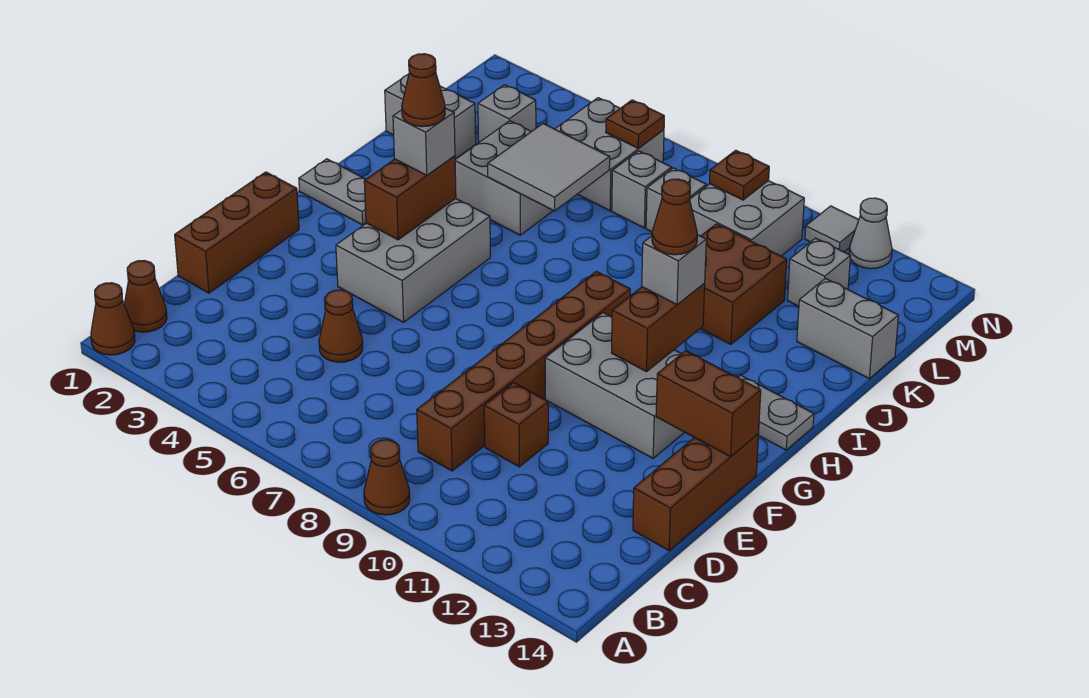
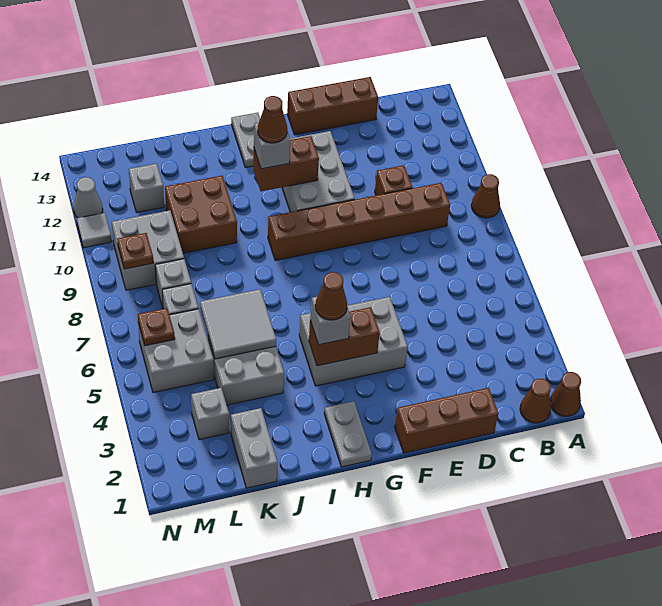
brown cone D5 level 1 -> none
brown brick F13:F14 level 2 -> none
grey brick K13:K14 level 1 -> none

